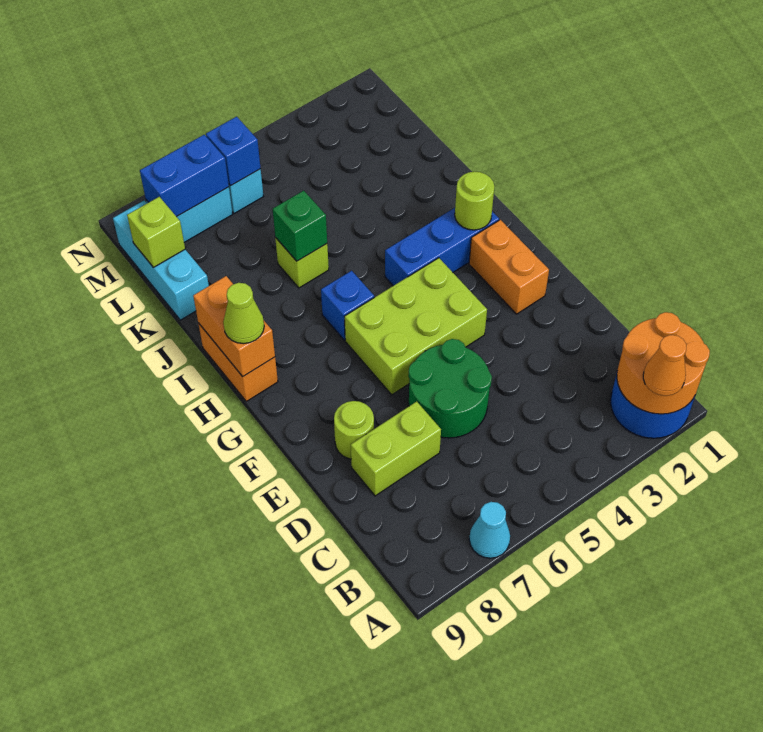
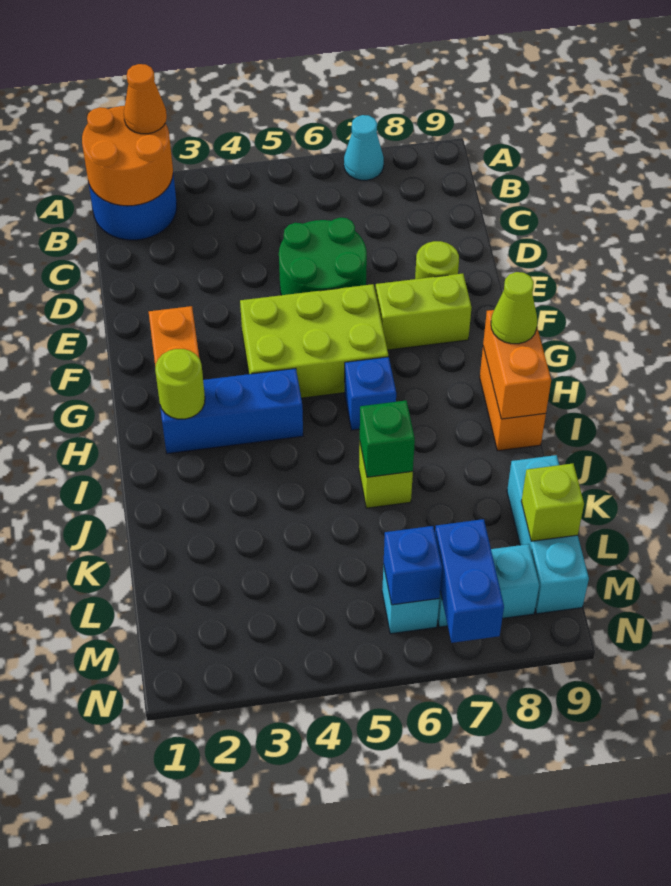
lime brick D7:D8 level 1 -> lime brick F7:F8 level 1
blue brick M7:M8 level 2 -> blue brick M7:N7 level 2

